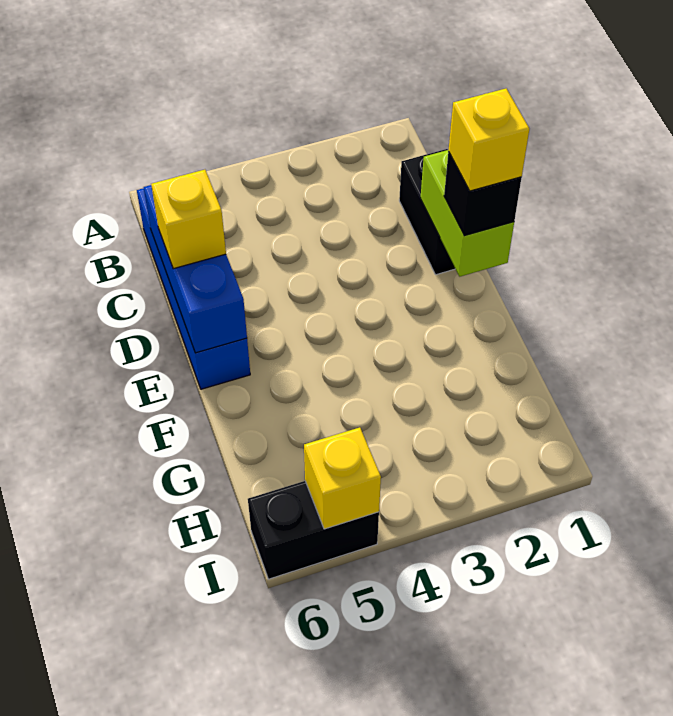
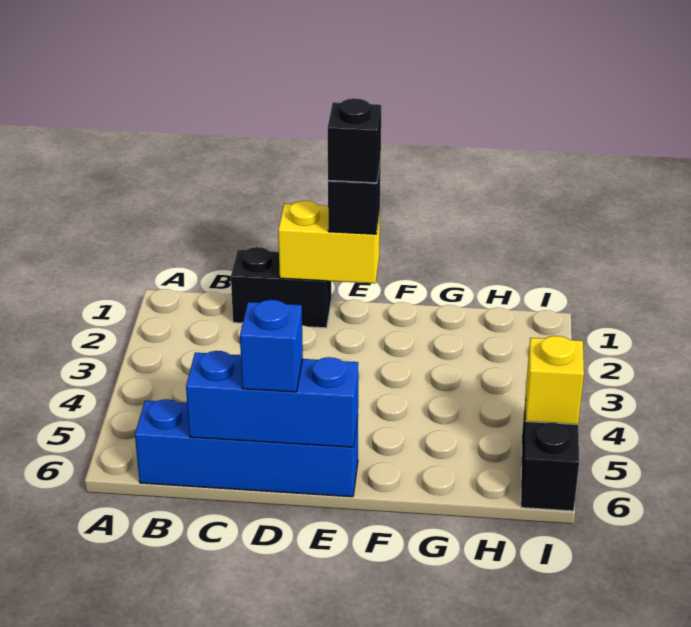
lime brick D1:E1 level 2 -> yellow brick D1:E1 level 2
yellow brick D6 level 3 -> blue brick D6 level 3
yellow brick E1 level 4 -> black brick E1 level 4

